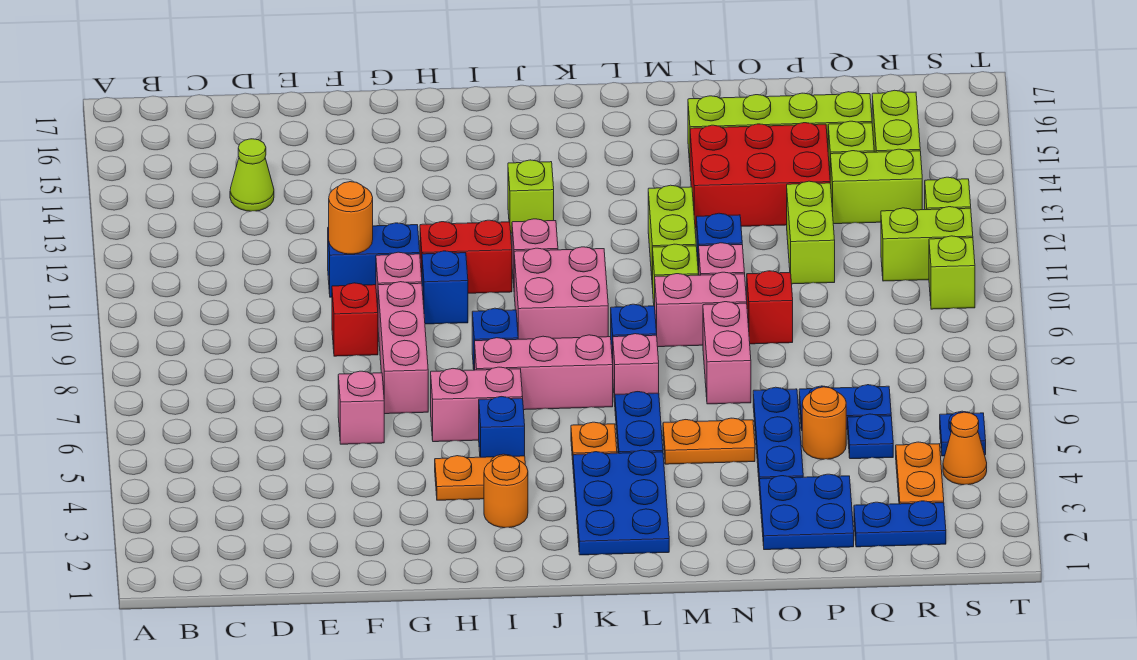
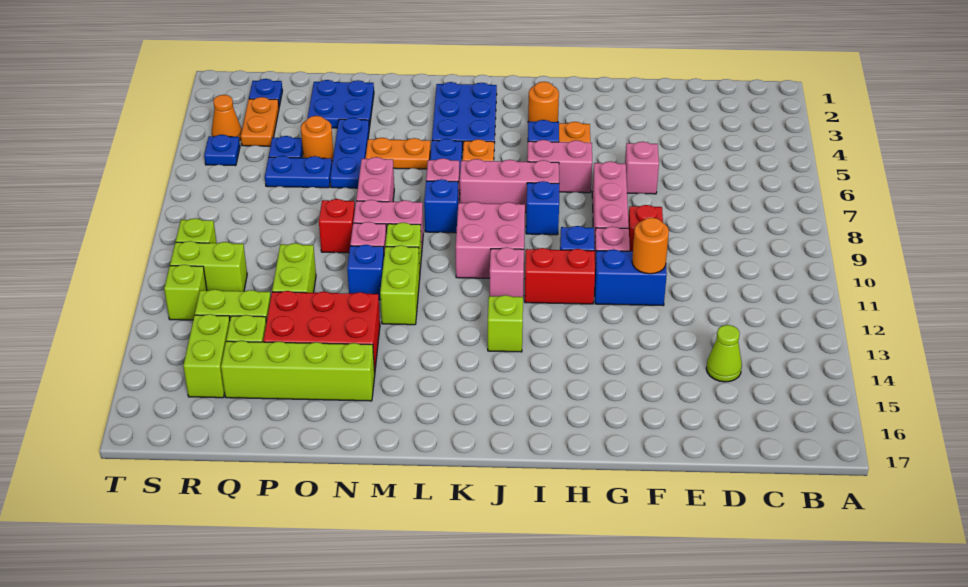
blue plate Q2:R2 level 1 -> blue plate R2 level 1

